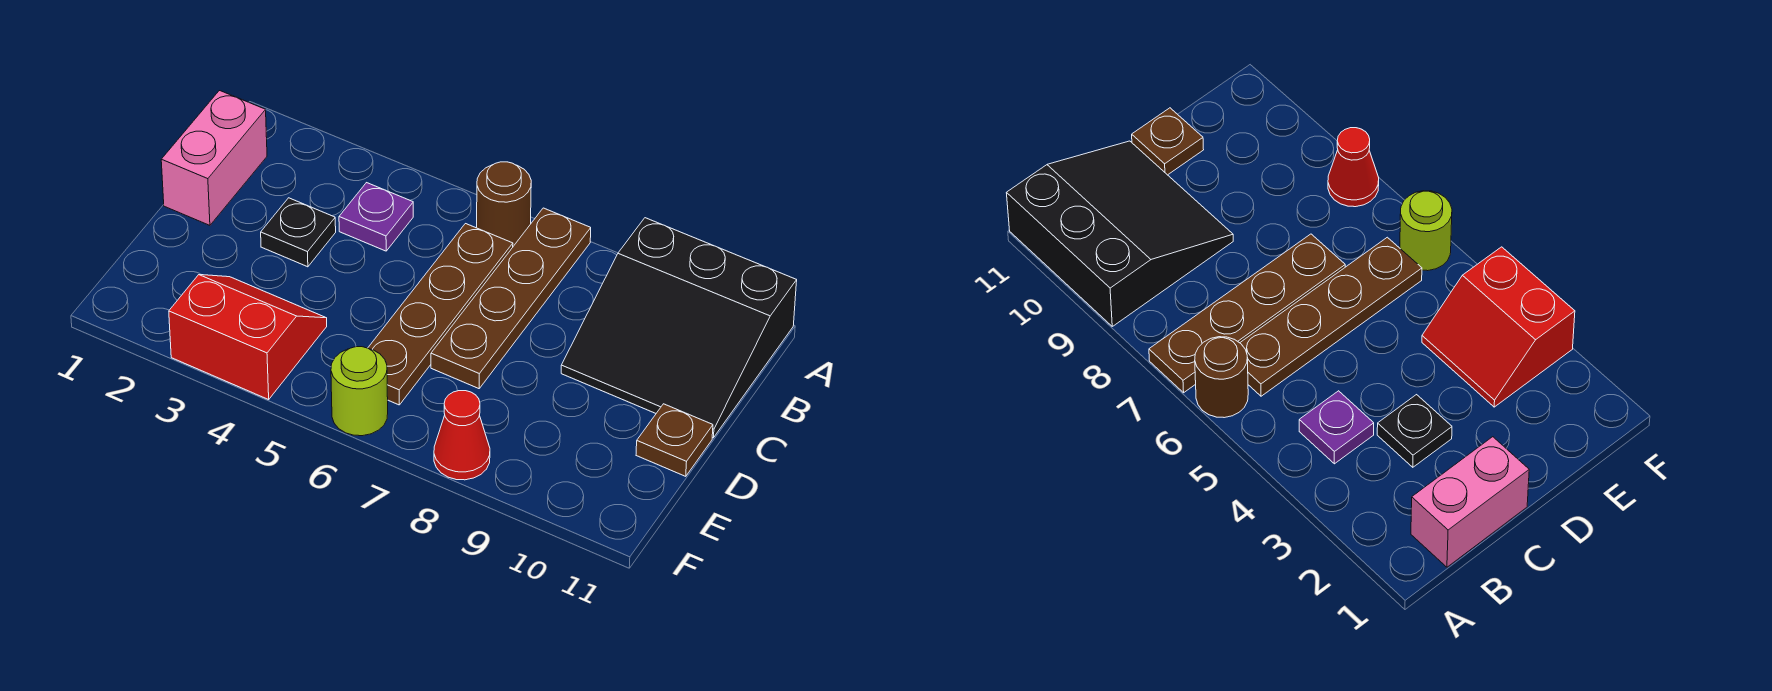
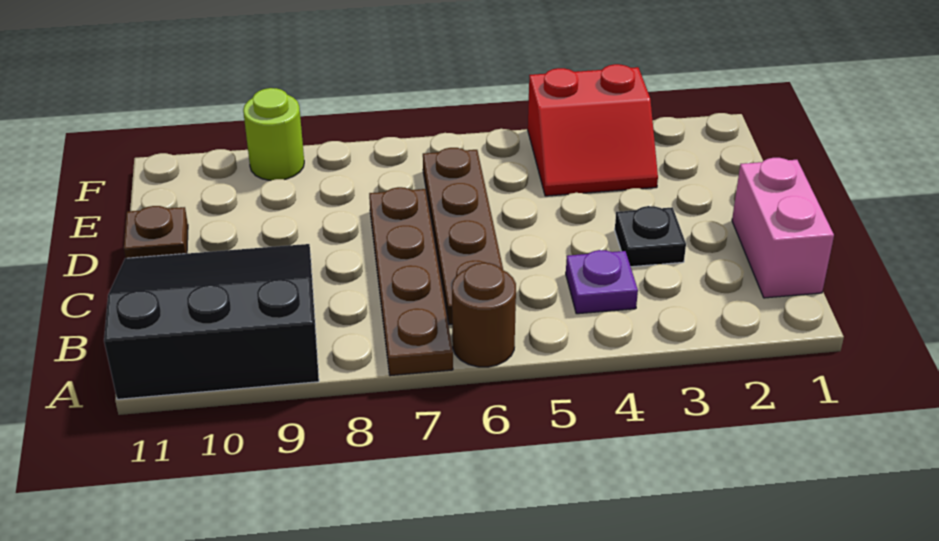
lime round brick F6 level 1 -> lime round brick F9 level 1
red cone F8 level 1 -> none

